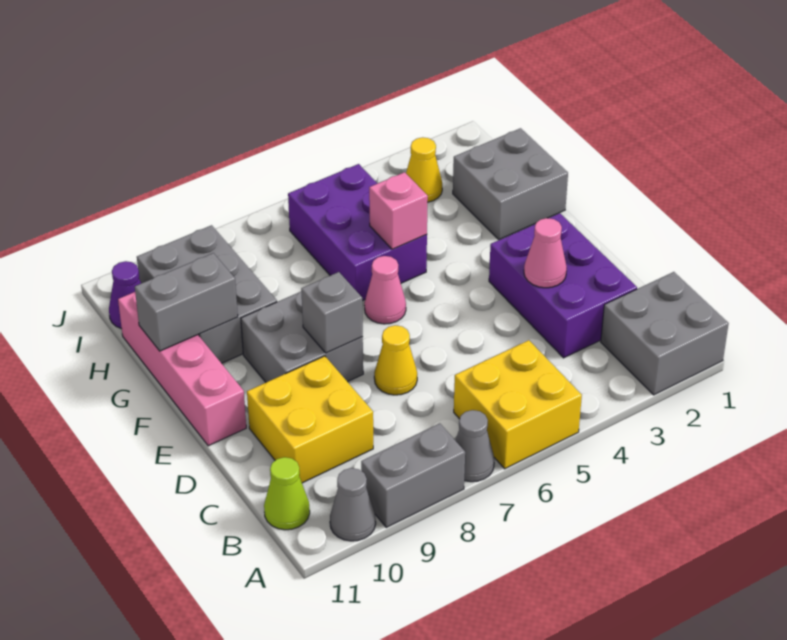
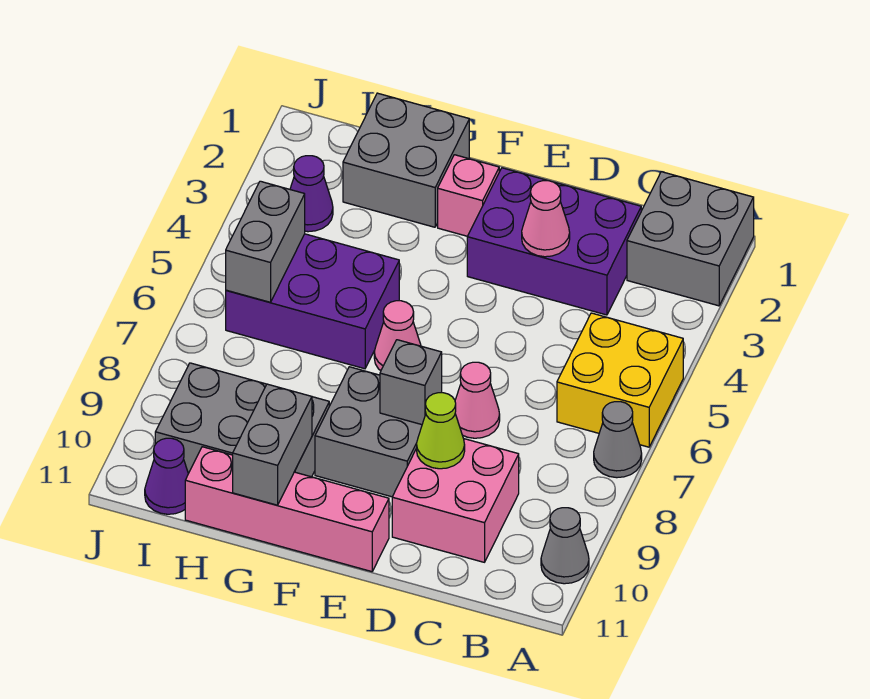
grey brick A8:A9 level 1 -> grey brick I5:I6 level 2
lime cone B11 level 1 -> lime cone D9 level 2
yellow brick C9:D10 level 1 -> pink brick C9:D10 level 1
yellow cone D7 level 1 -> pink cone D7 level 1
pink brick G5 level 2 -> pink brick F2 level 1
yellow cone I3 level 1 -> purple cone I3 level 1

